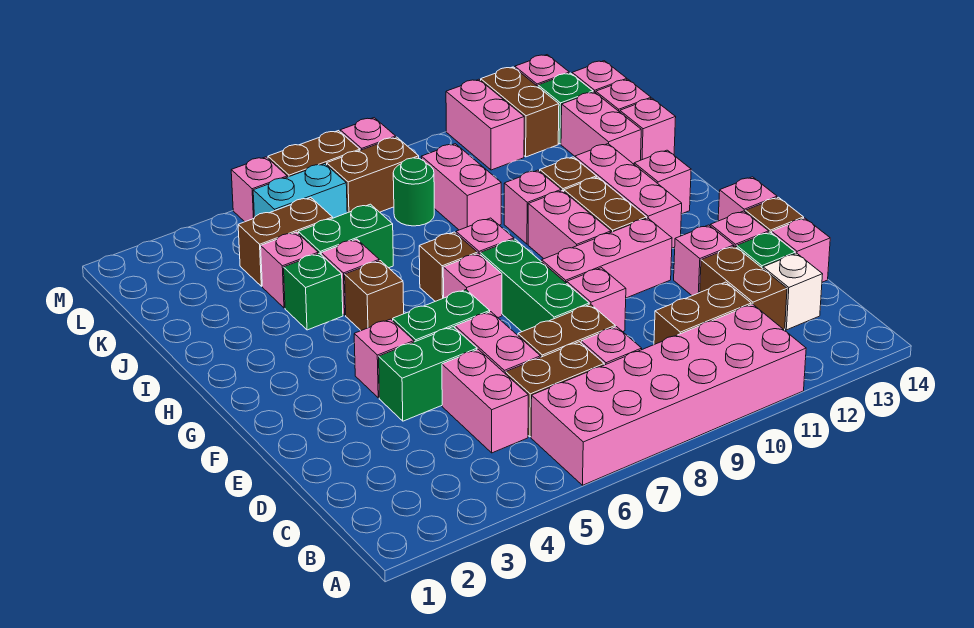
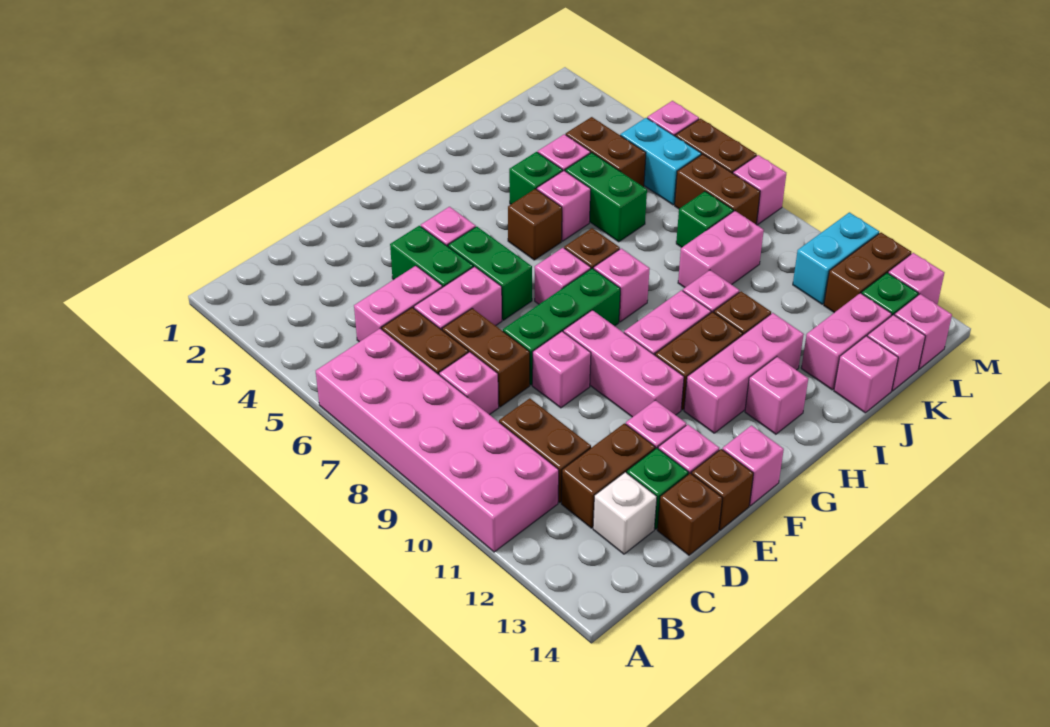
pink brick D14 level 1 -> brown brick D14 level 1
green round brick K8 level 1 -> green brick K8 level 1
pink brick L11:M11 level 1 -> cyan brick L11:M11 level 1

